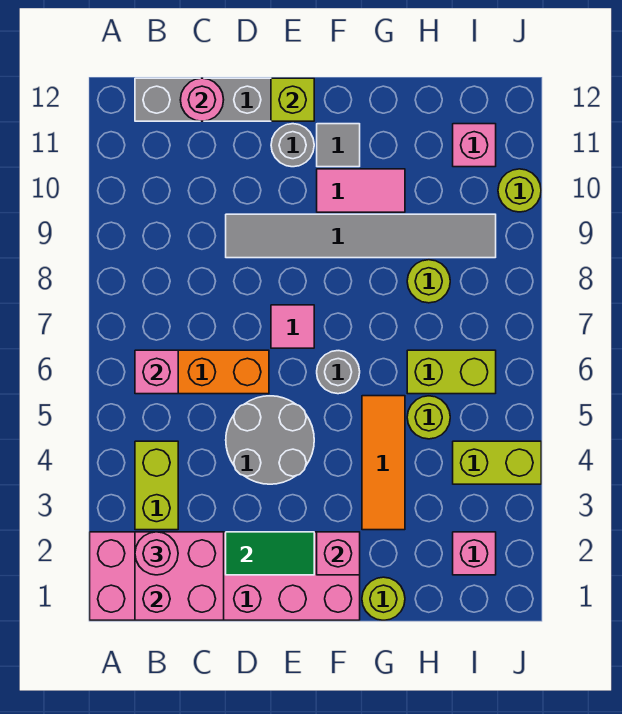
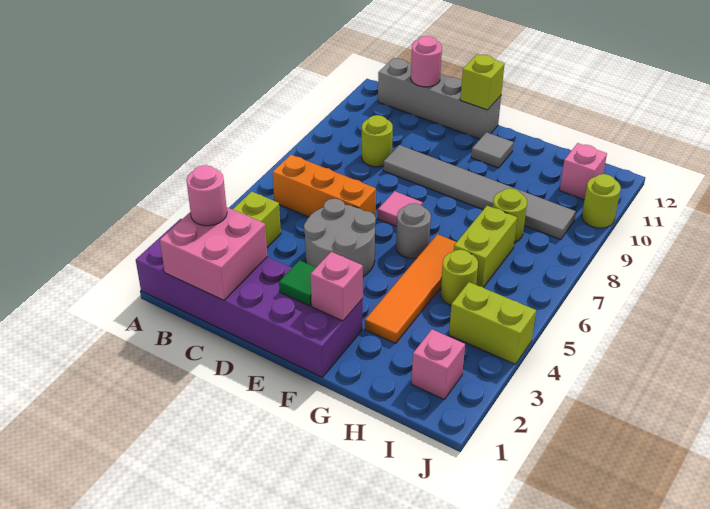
pink brick A1:F2 level 1 -> purple brick A1:F2 level 1
pink brick B6 level 2 -> none
green tile D2:E2 level 2 -> green tile E2 level 2
grey round brick E11 level 1 -> none
pink tile F10:G10 level 1 -> none
lime round brick G1 level 1 -> lime round brick C9 level 1
orange tile G3:G5 level 1 -> orange tile G3:G6 level 1
lime brick H6:I6 level 1 -> lime brick H6:H7 level 1

